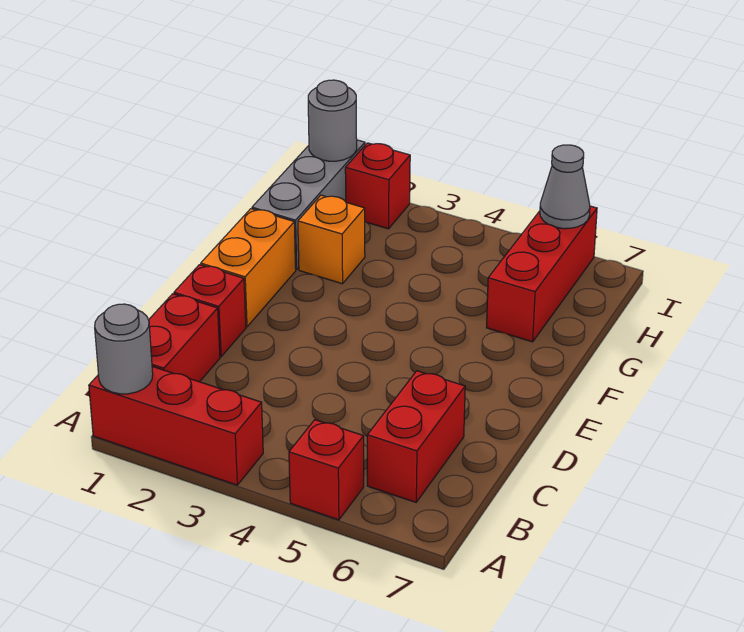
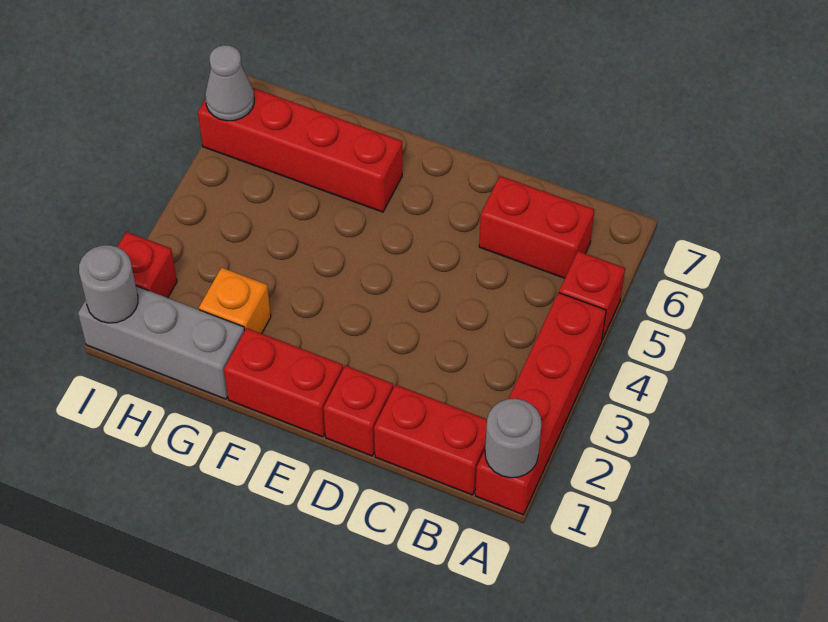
red brick A1:A3 level 1 -> red brick A1:A4 level 1
orange brick E1:F1 level 1 -> red brick E1:F1 level 1
red brick G6:I6 level 1 -> red brick F6:I6 level 1

